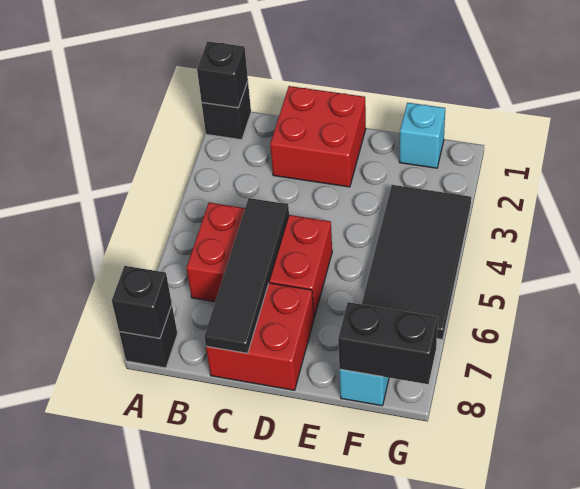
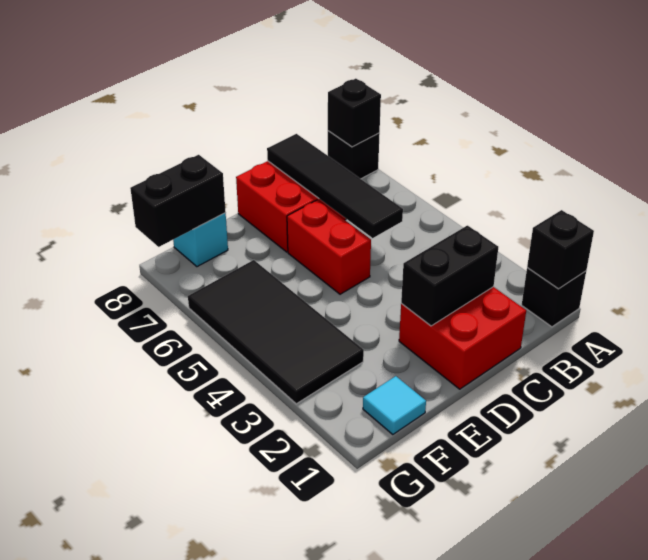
red brick B5:D6 level 1 -> red brick D5:D6 level 1
none -> black brick C2:D2 level 2
cyan brick F1 level 1 -> cyan tile F1 level 1

